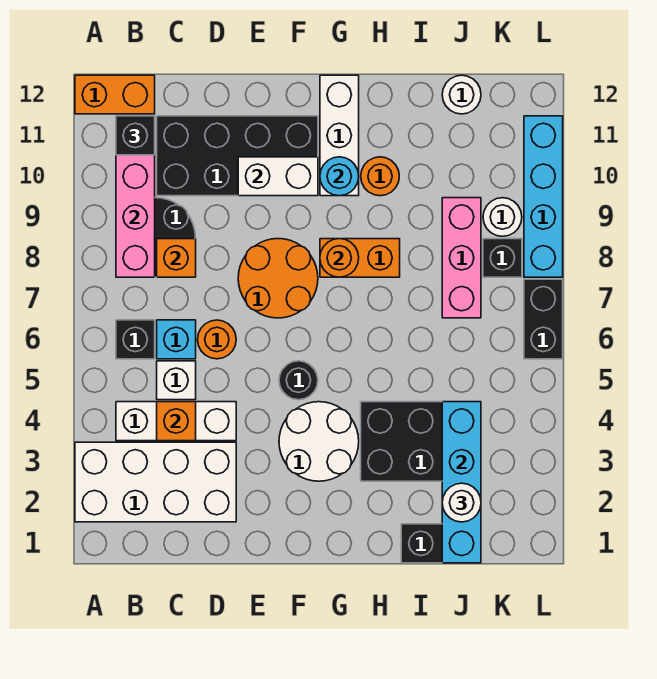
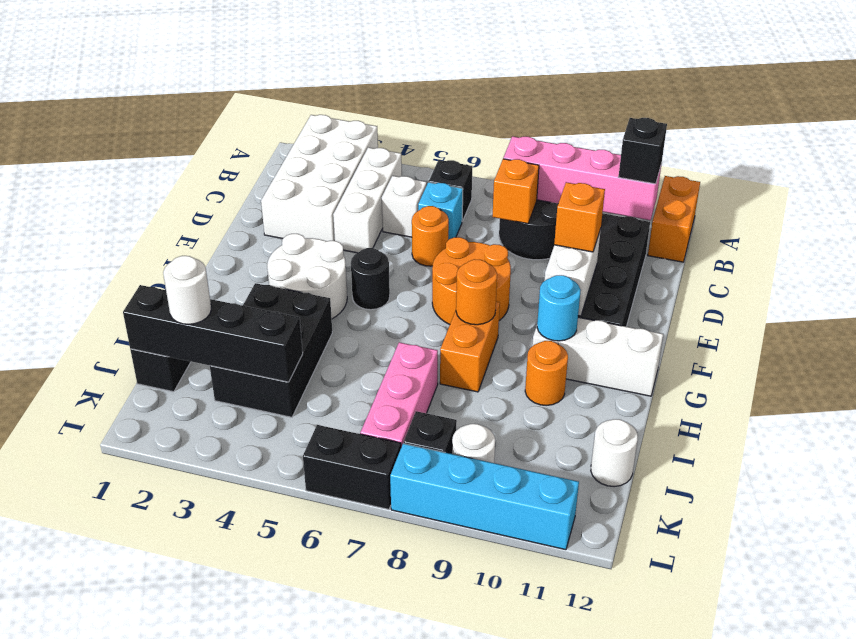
orange brick C4 level 2 -> orange brick E10 level 3
cyan brick J1:J4 level 2 -> black brick J1:J4 level 2
pink brick J7:J9 level 1 -> pink brick I7:K7 level 1

